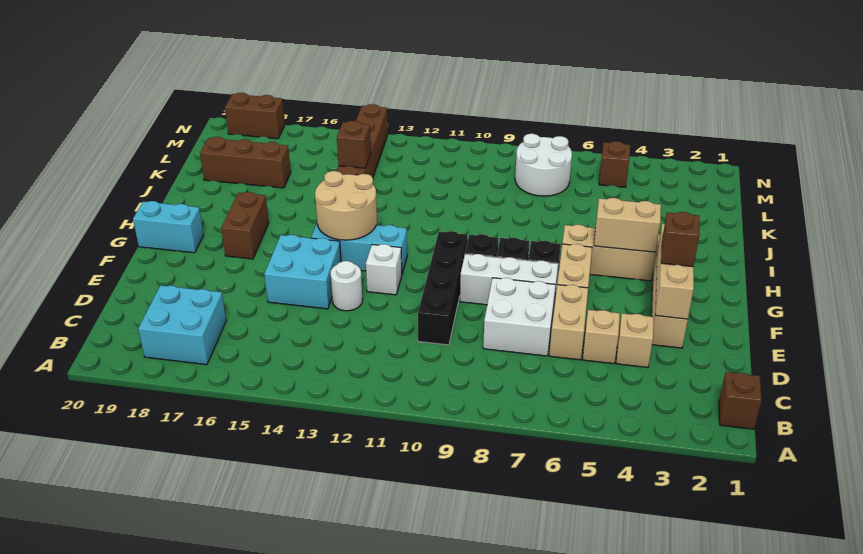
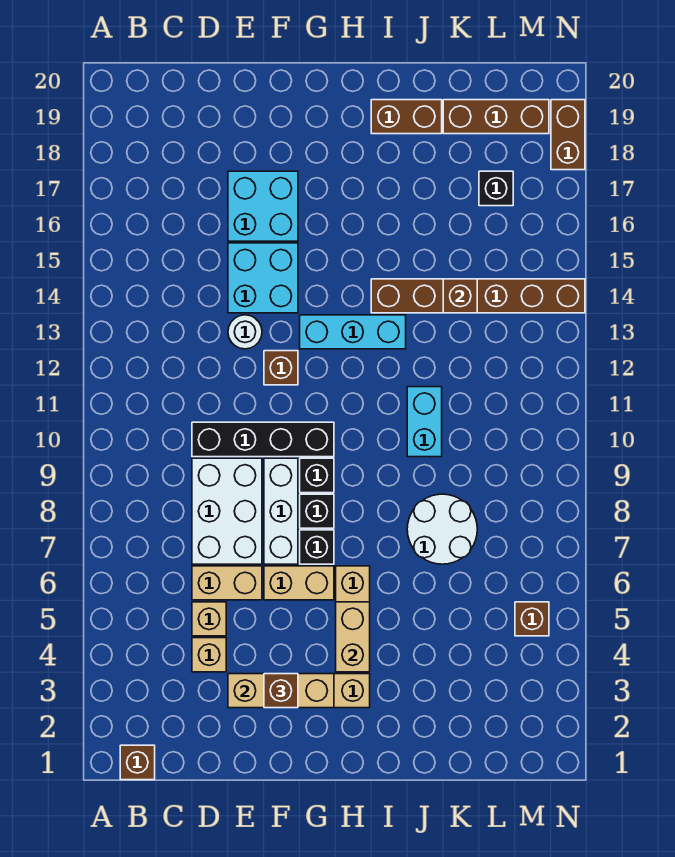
cyan brick B17:C18 level 1 -> cyan brick E16:F17 level 1
white brick D7:E8 level 1 -> white brick D7:E9 level 1
white brick F12 level 1 -> brown brick F12 level 1
cyan brick G12:G14 level 1 -> cyan brick G13:I13 level 1
tan round brick G13:H14 level 2 -> none
brown brick G17:H17 level 1 -> brown brick I19:J19 level 1
cyan brick G19:G20 level 1 -> cyan brick J10:J11 level 1
brown brick K17:K19 level 1 -> brown brick K19:M19 level 1
white round brick L7:M8 level 1 -> white round brick J7:K8 level 1
none -> black brick L17 level 1

